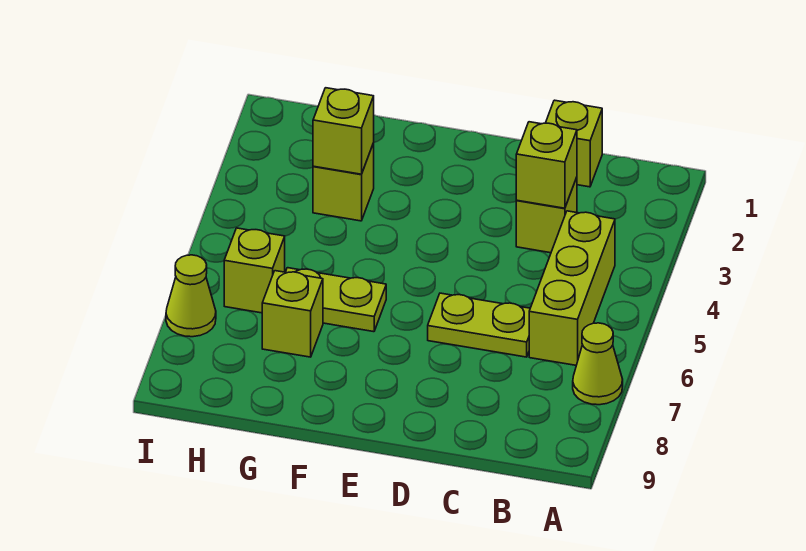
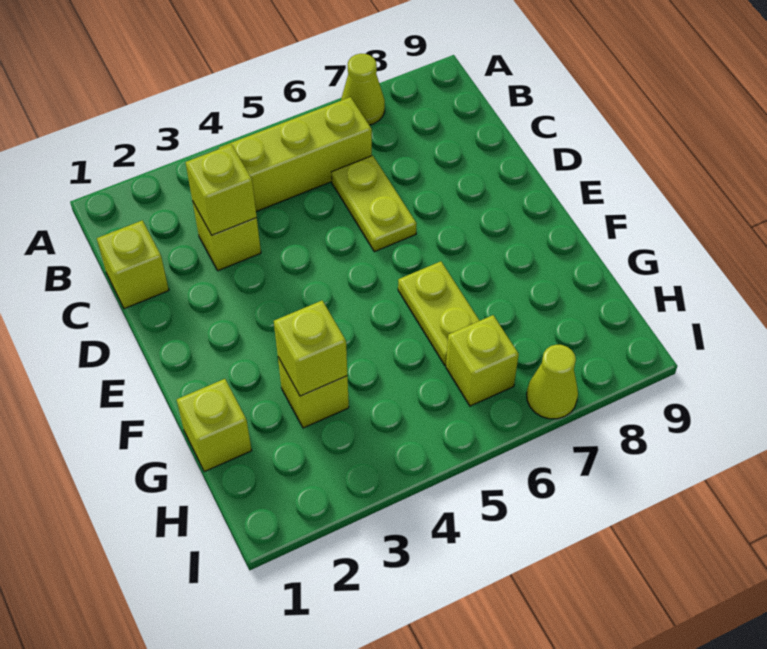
lime brick G7 level 1 -> lime brick G1 level 1

